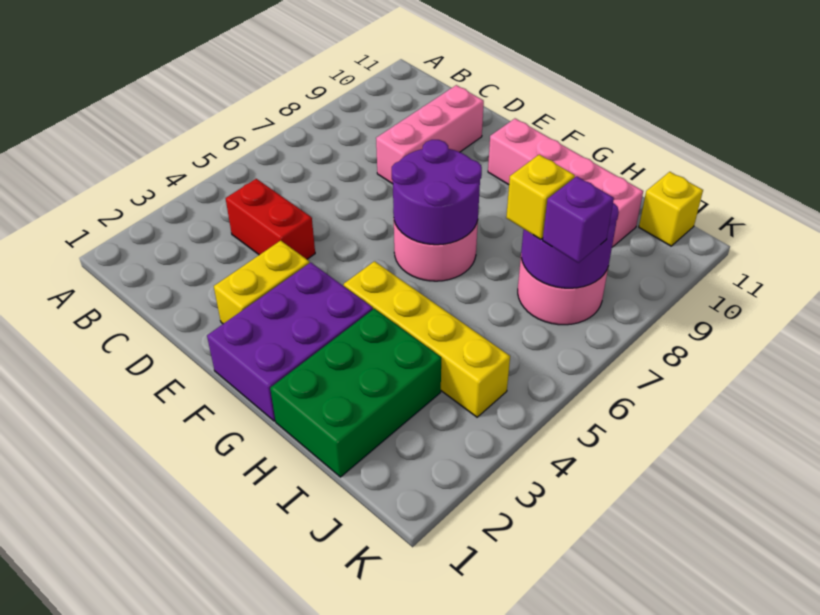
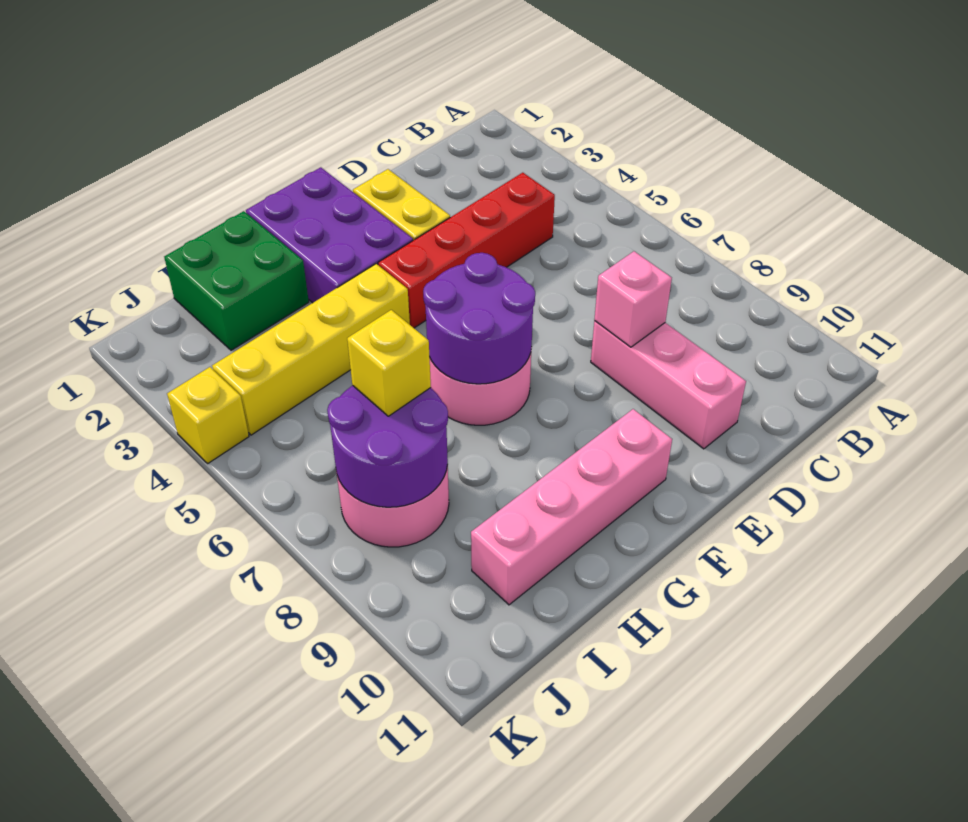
red brick C4:D4 level 1 -> red brick C4:F4 level 1
none -> pink brick D8 level 2
green brick H1:I3 level 1 -> green brick H1:I2 level 1
purple brick J7 level 3 -> none
yellow brick J11 level 1 -> yellow brick K4 level 1

